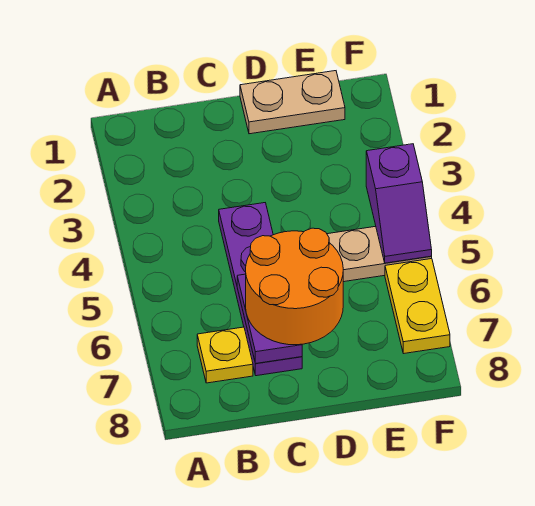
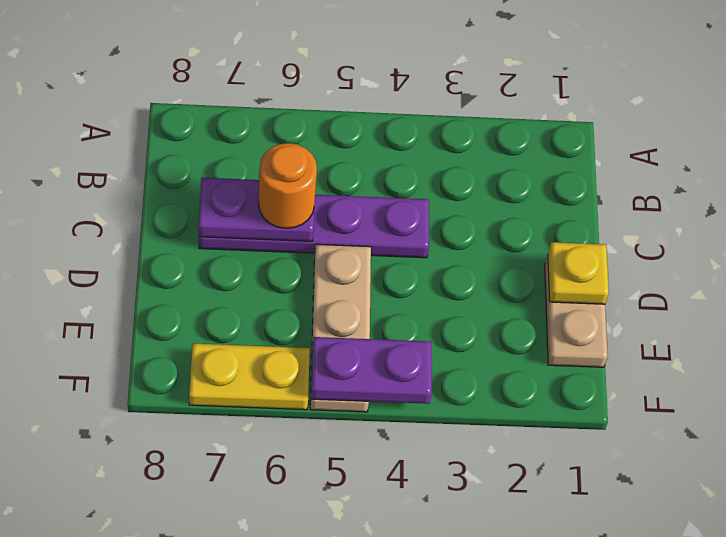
yellow plate B7 level 1 -> yellow plate D1 level 2
orange round brick C6:D7 level 3 -> orange round brick C6 level 3
purple slope F4:F5 level 2 top 4 -> purple plate F4:F5 level 2

